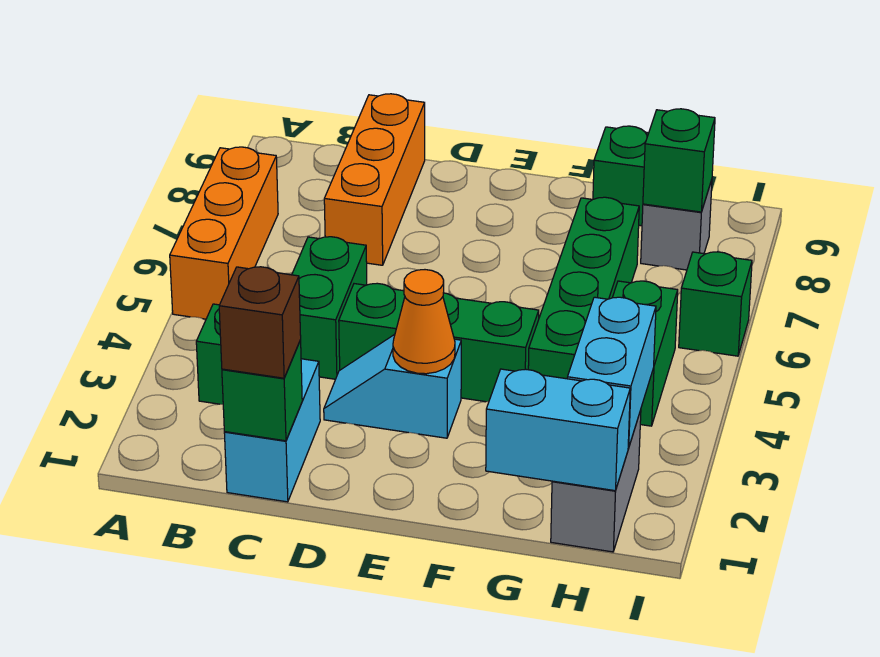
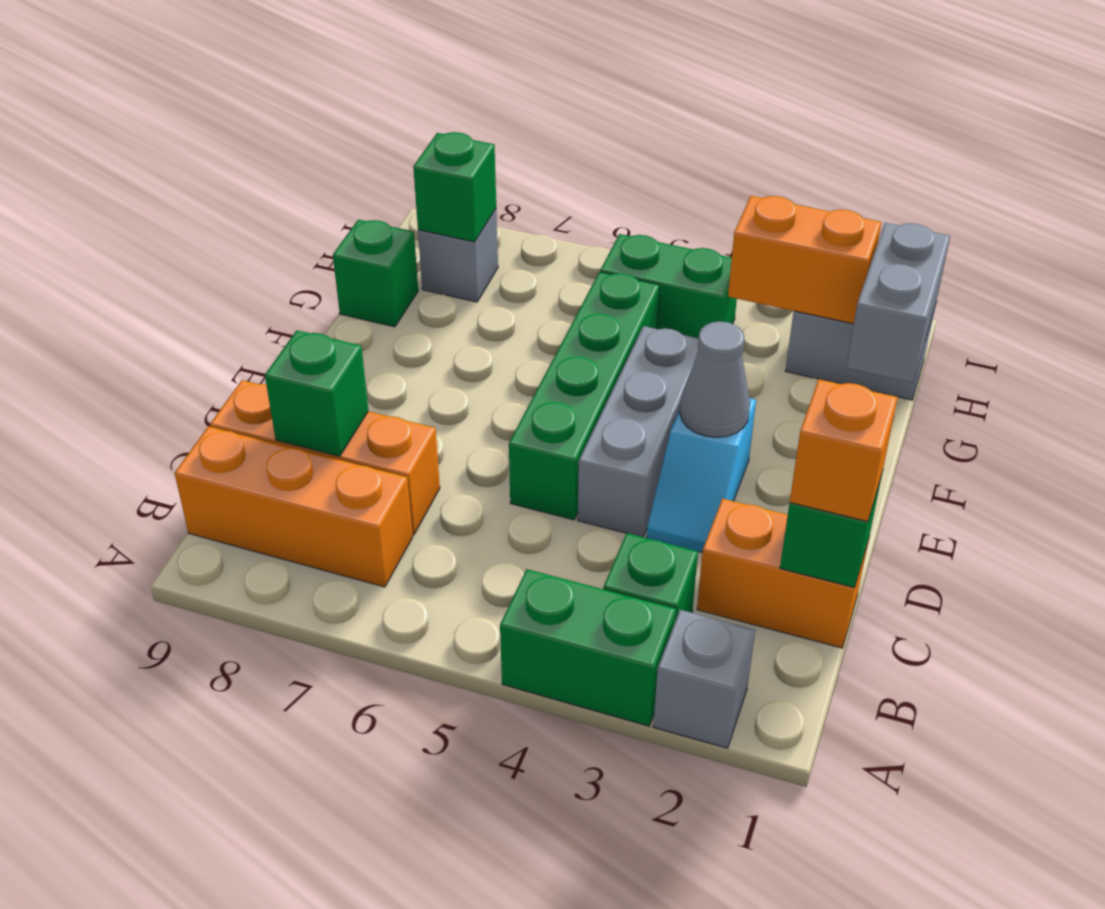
none -> grey brick A2 level 1
orange brick A5:A7 level 1 -> orange brick B7:B9 level 1
cyan brick C1:C2 level 1 -> orange brick C1:C2 level 1
brown brick C1 level 3 -> orange brick C1 level 3
green brick C4:C5 level 1 -> green brick A3:A4 level 1
green brick D4:F4 level 1 -> grey brick D4:F4 level 1
orange cone E3 level 2 -> grey cone E3 level 2
cyan brick G1:H1 level 2 -> grey brick G1:H1 level 2
green brick G4:G7 level 1 -> green brick D5:G5 level 1
cyan brick H2:H3 level 2 -> orange brick H2:H3 level 2
green brick I6 level 1 -> green brick C8 level 2

